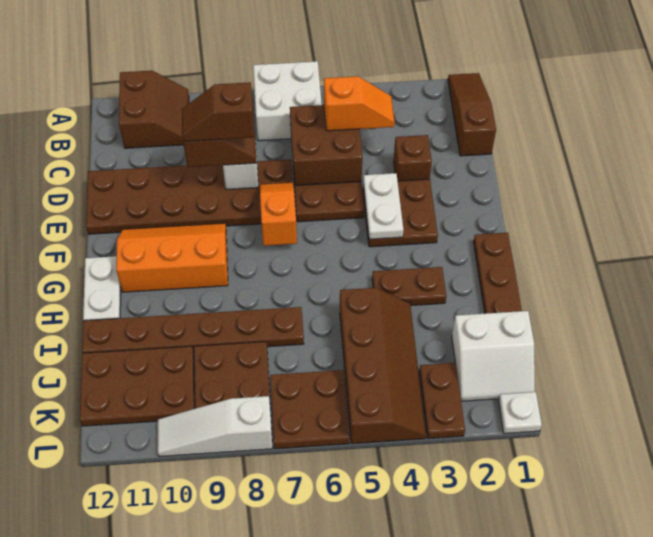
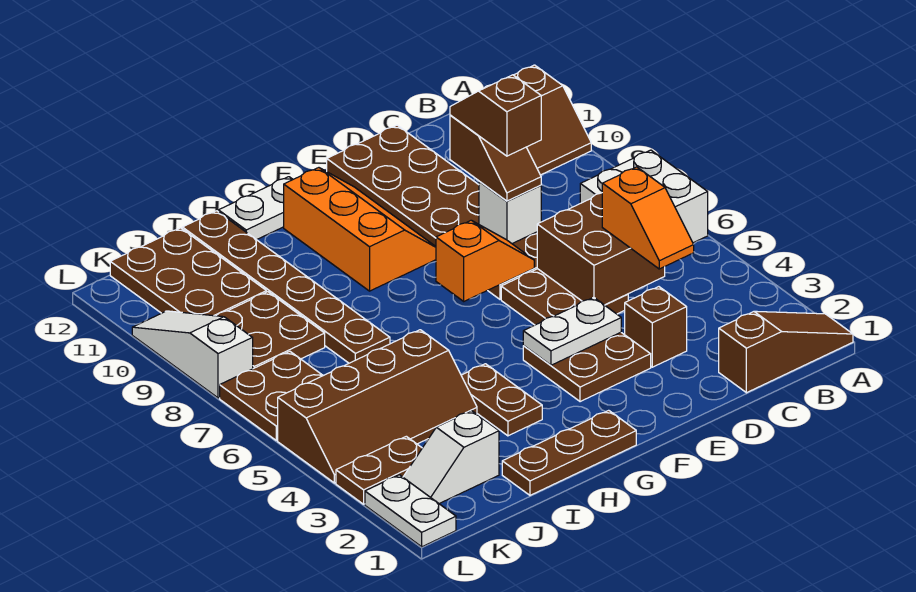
white slope J1:K2 level 1 top J -> white slope J2:K2 level 1 top J
white plate L1 level 1 -> white plate L1:L2 level 1

